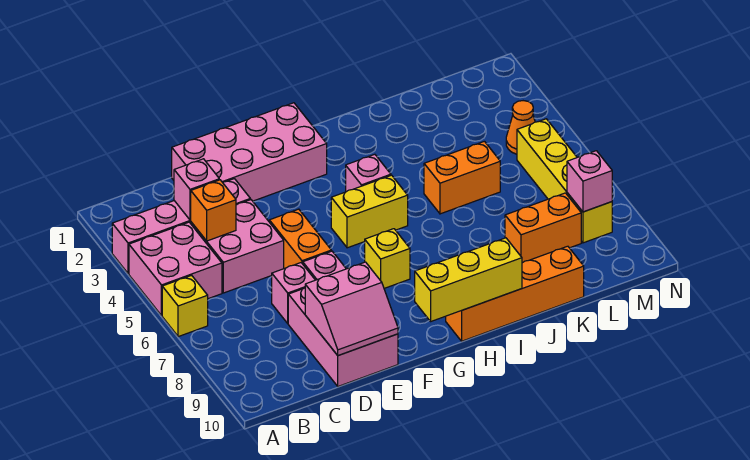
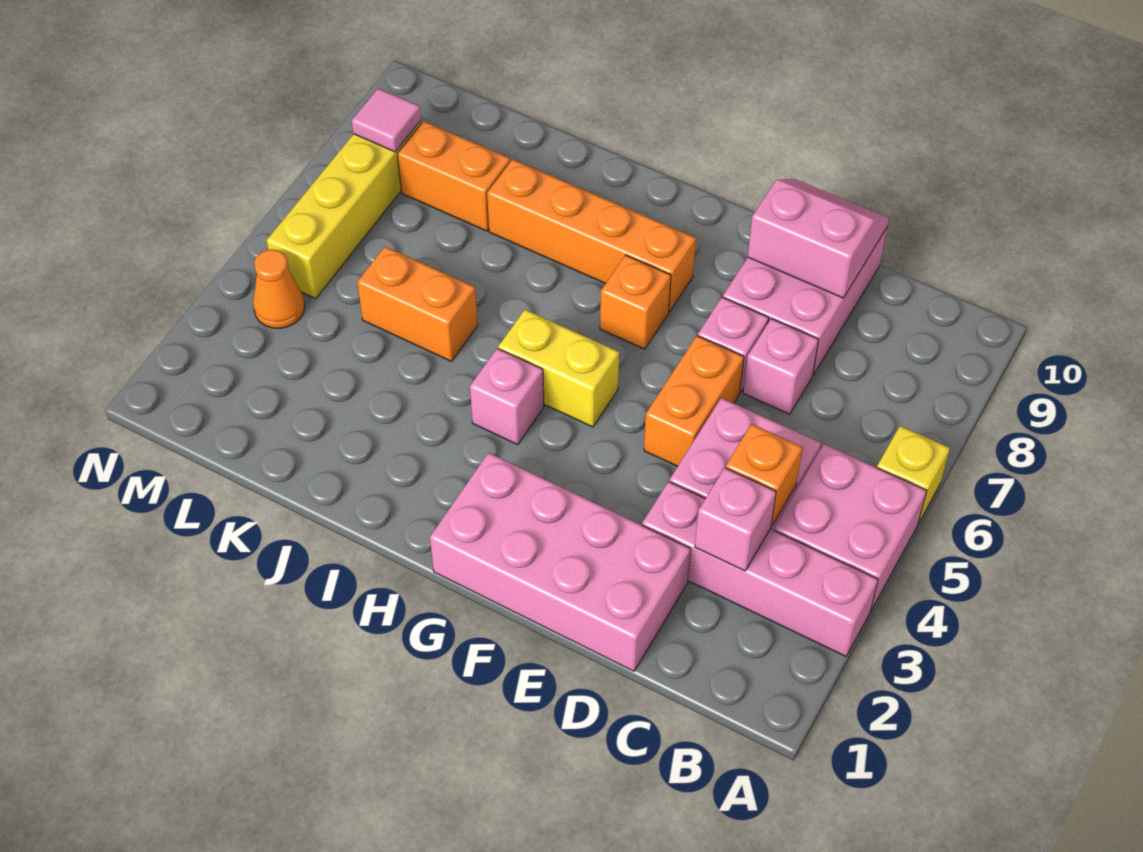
yellow brick G7 level 1 -> orange brick G7 level 1
yellow brick G10:I10 level 2 -> none
orange brick H10:K10 level 1 -> orange brick G8:J8 level 1
pink brick M8 level 2 -> pink tile M8 level 2

